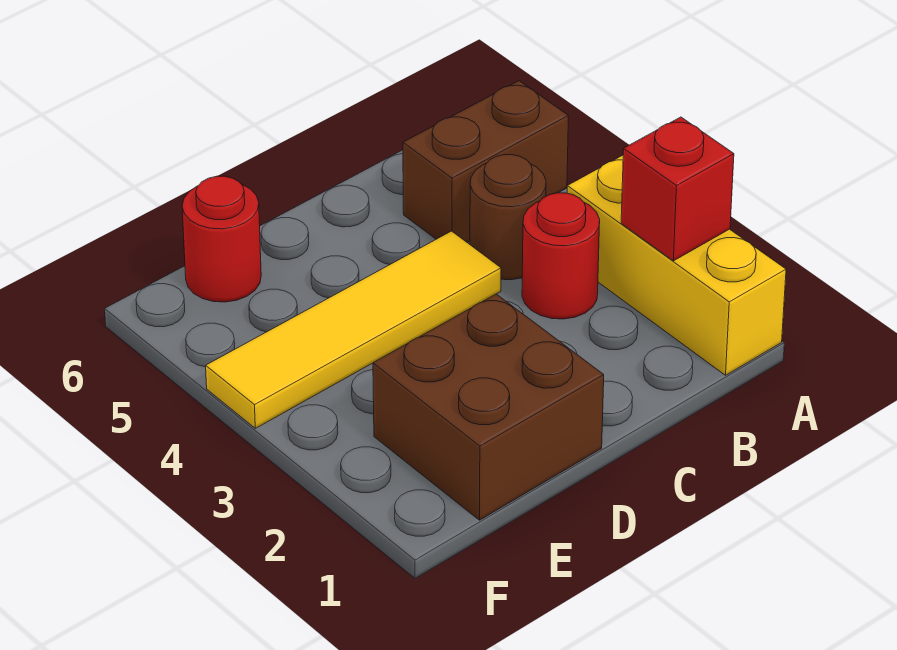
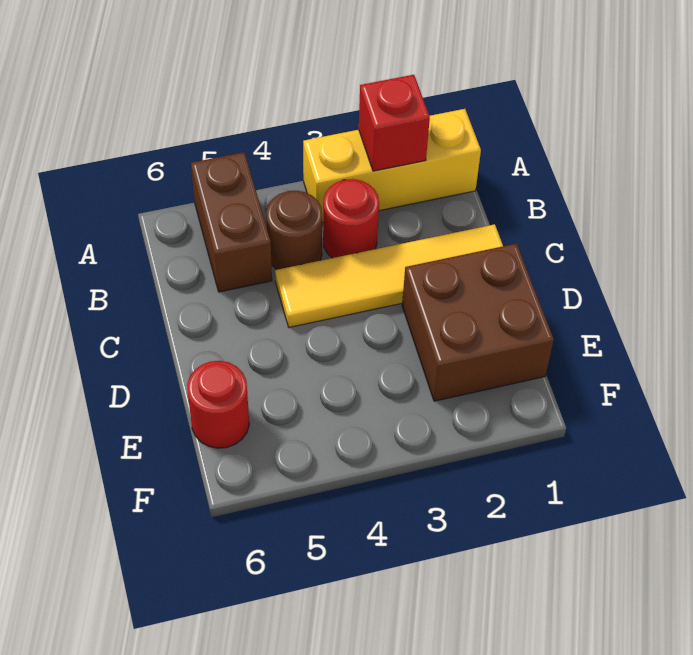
yellow tile C4:F4 level 1 -> yellow tile C1:C4 level 1

